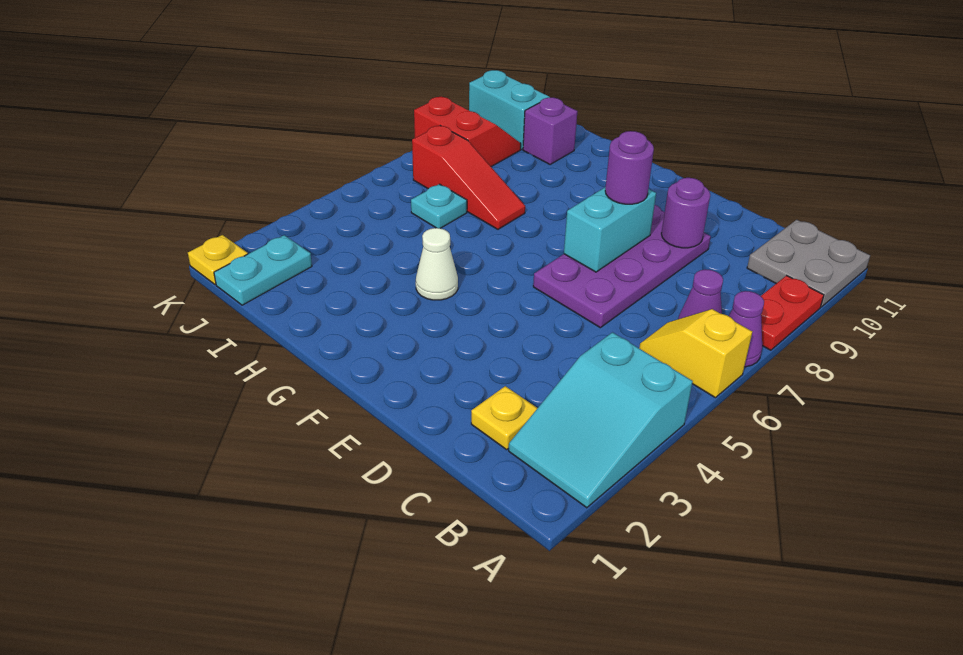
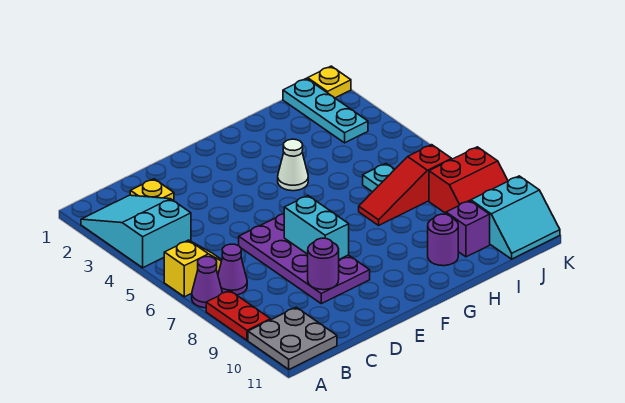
purple round brick E8 level 3 -> purple round brick H10 level 1
cyan plate J1:J2 level 1 -> cyan plate J1:J3 level 1

